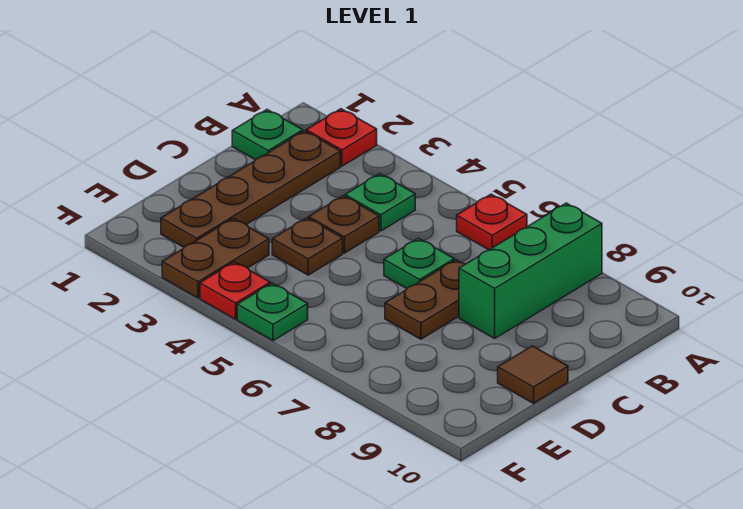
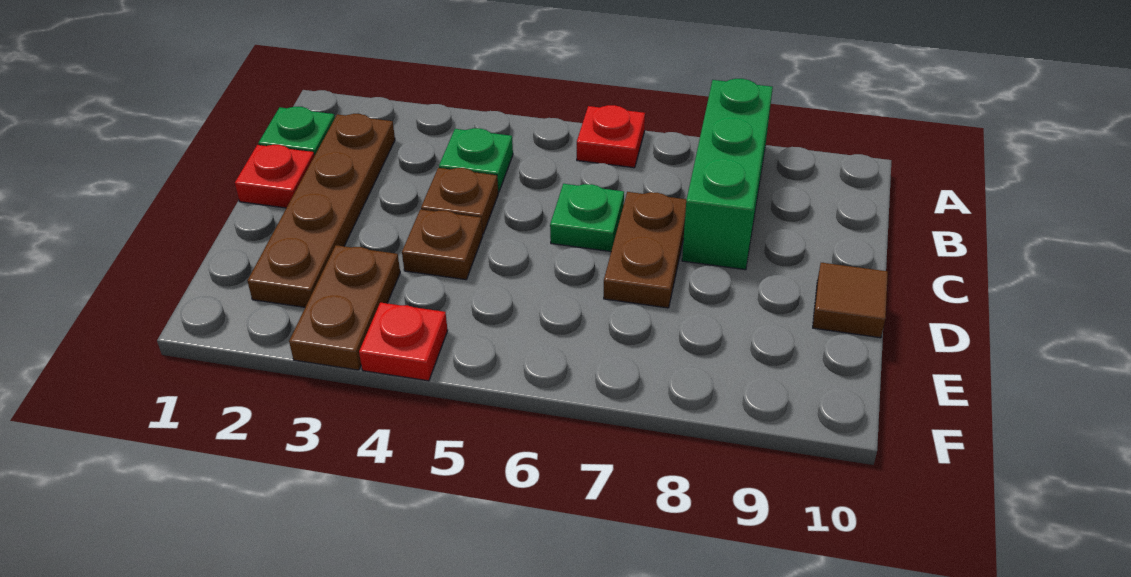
red plate A2 level 1 -> red plate C1 level 1
green plate F5 level 1 -> none

